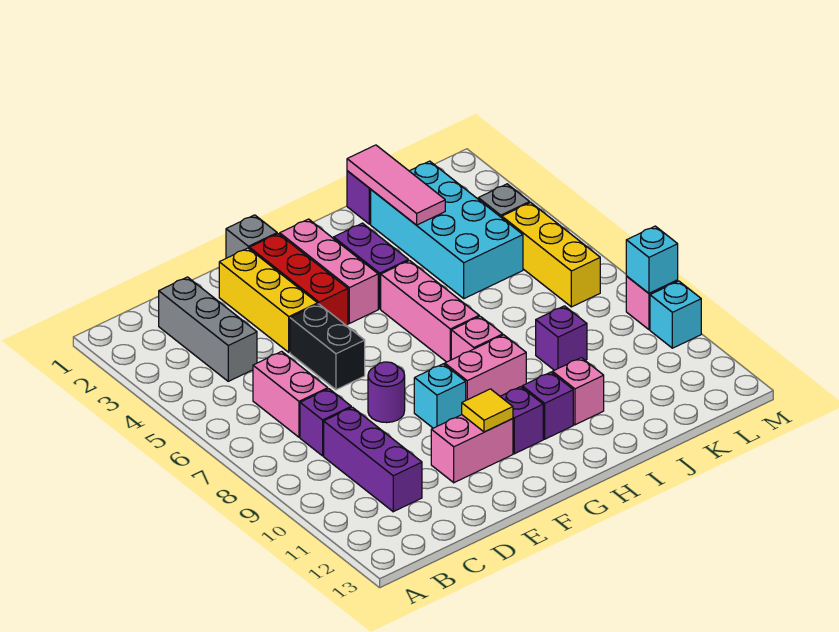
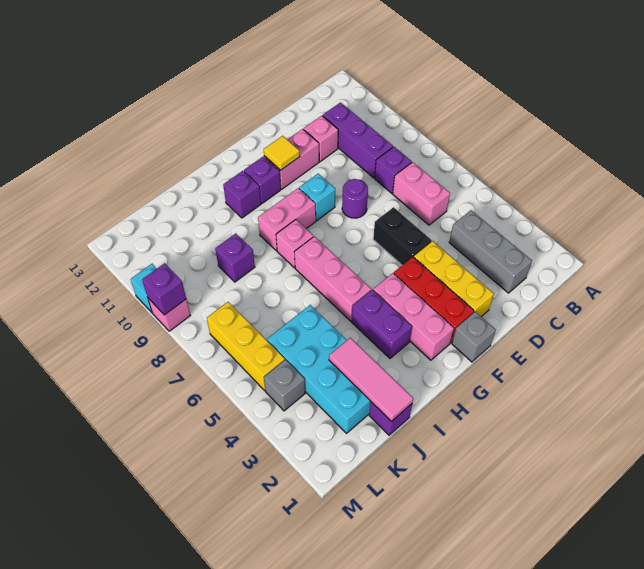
pink brick I11 level 1 -> pink brick D11 level 1
cyan brick M9 level 2 -> purple brick M9 level 2

